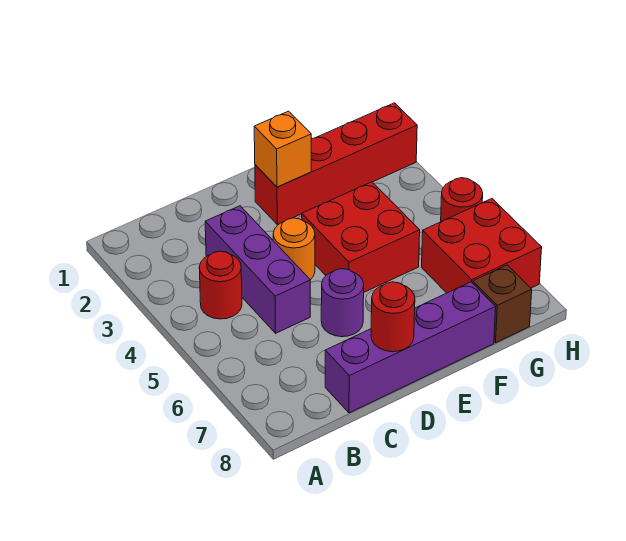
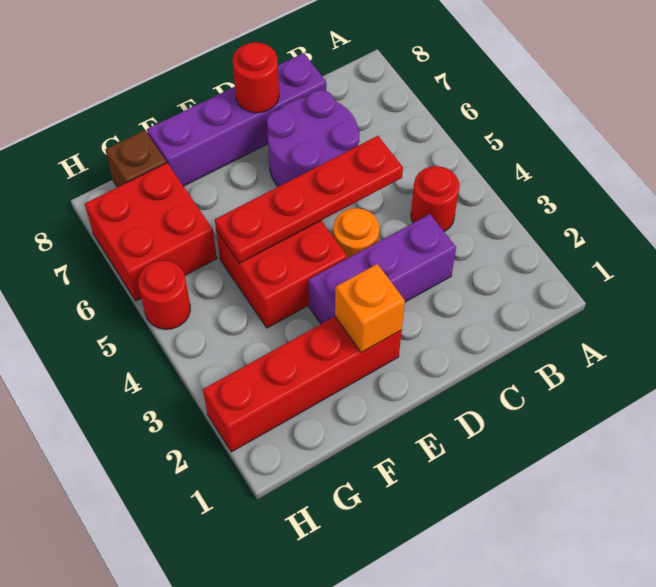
purple brick C3:C5 level 1 -> purple brick C3:E3 level 1
none -> red plate C5:F5 level 2
purple round brick D6 level 1 -> purple round brick C6:D7 level 1

